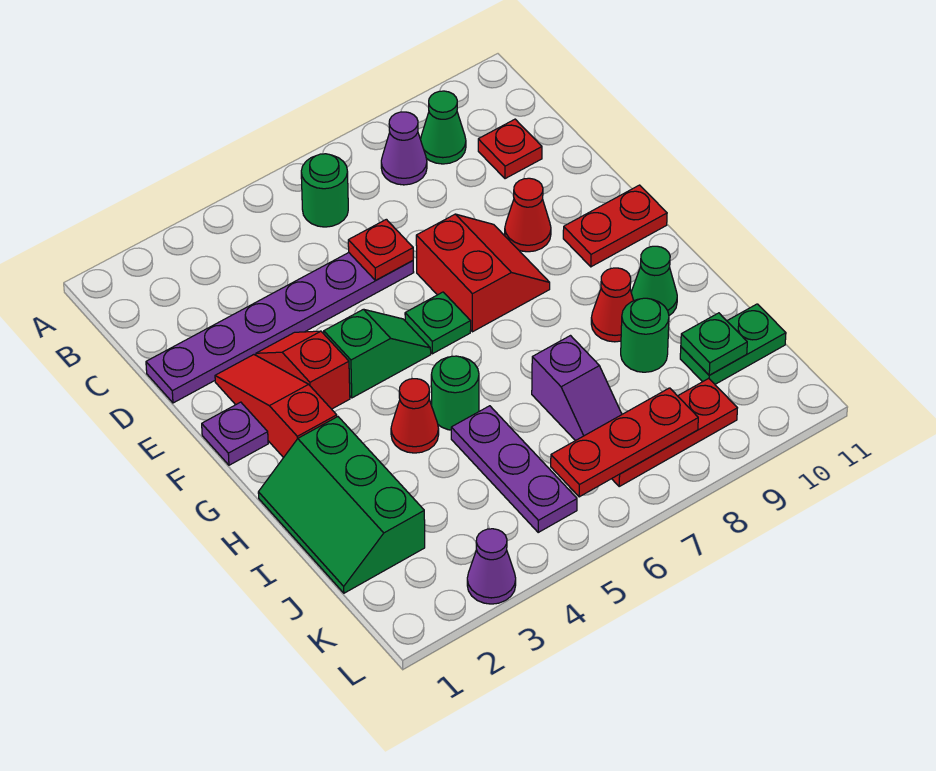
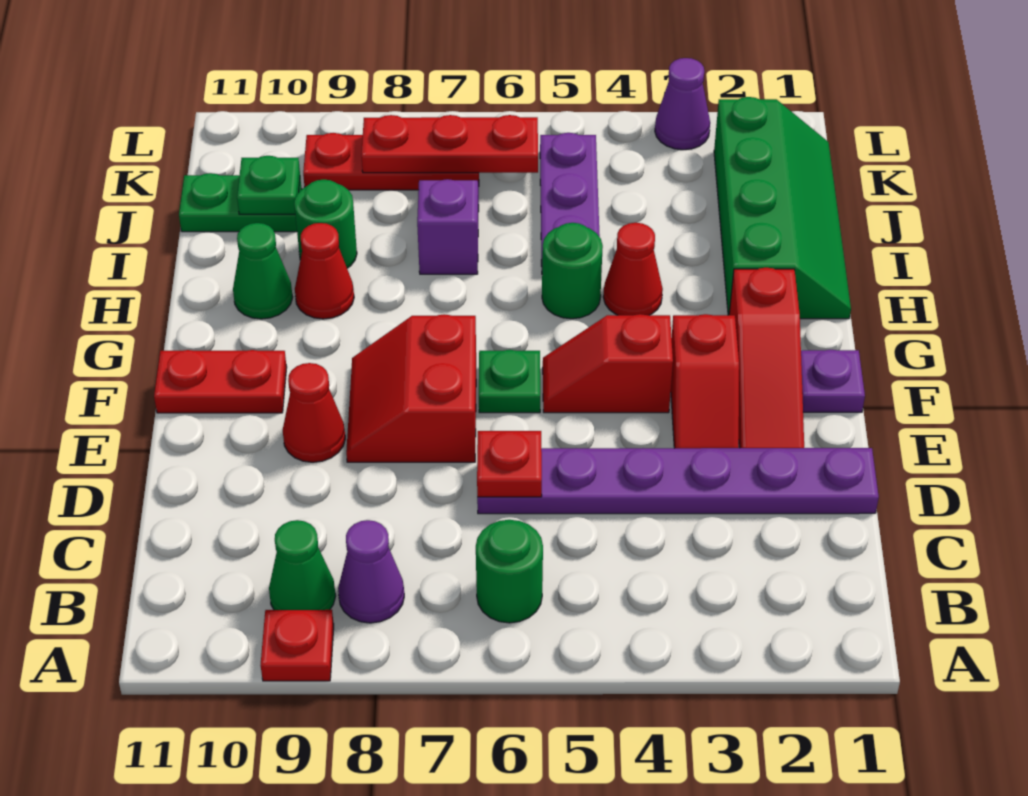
red plate C10 level 1 -> red plate A9 level 1
green slope F4:F5 level 1 top 4 -> red slope F4:F5 level 1 top 4
green slope H1:J2 level 1 top 2 -> green slope H1:K2 level 1 top 2

